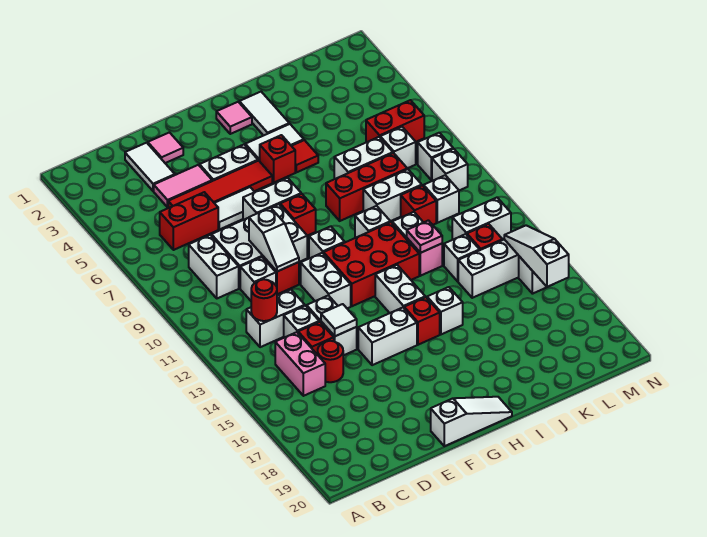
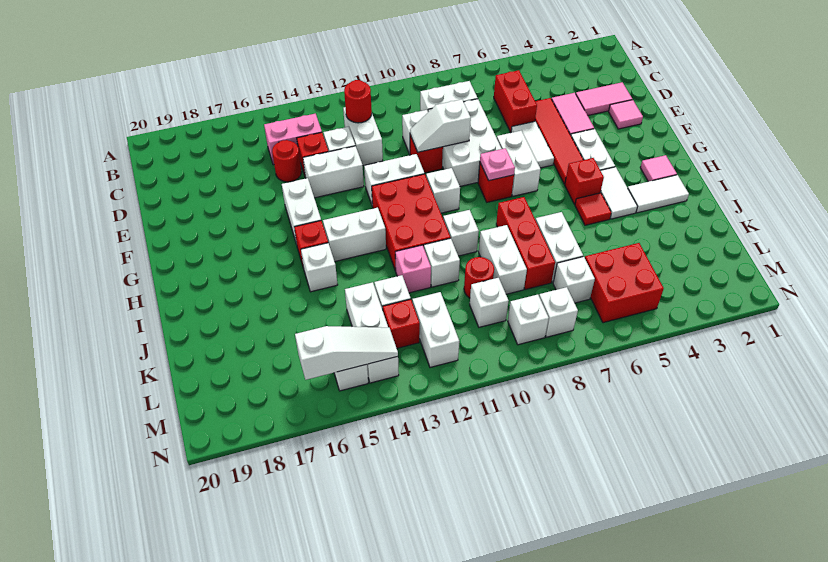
white tile D2:D3 level 1 -> pink tile D2:D3 level 1
white tile E14 level 2 -> none
white slope F20:H20 level 1 top F -> none
pink plate J12 level 2 -> pink plate G8 level 2
red brick K10 level 1 -> red round brick K10 level 1
red brick L6:M6 level 1 -> red brick L5:M6 level 1

